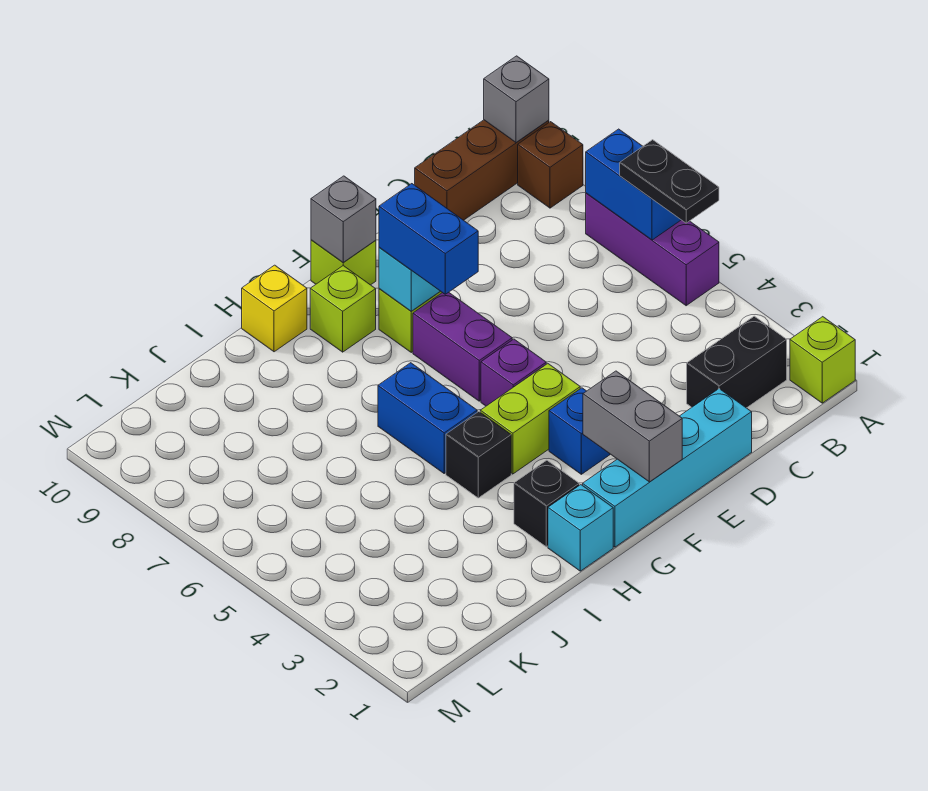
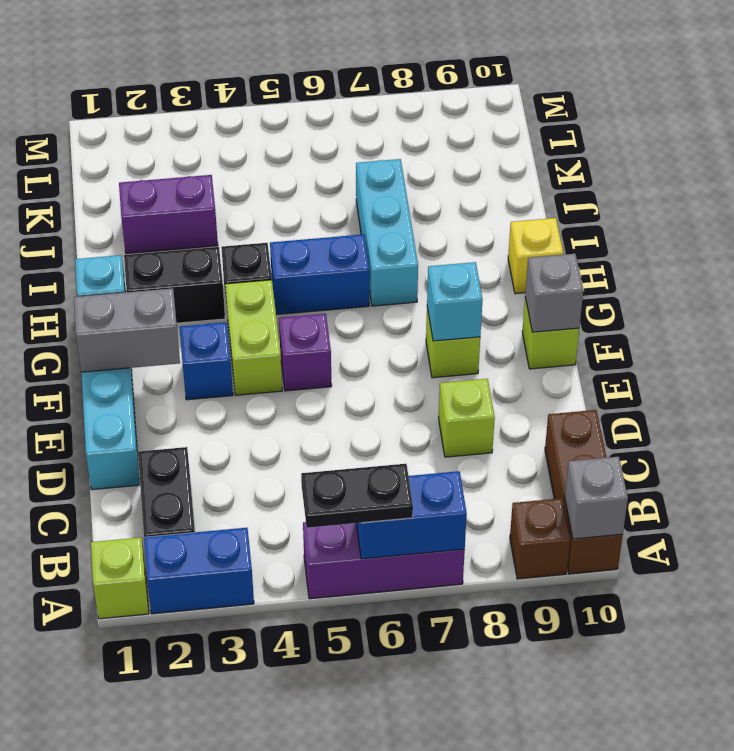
purple brick F6:F7 level 1 -> purple brick J2:J3 level 1
blue brick F7:F8 level 3 -> blue brick A2:A3 level 1
lime brick G9 level 1 -> lime brick D8 level 1
black brick H2 level 1 -> black brick H2:H3 level 1
none -> cyan brick H7:J7 level 1

